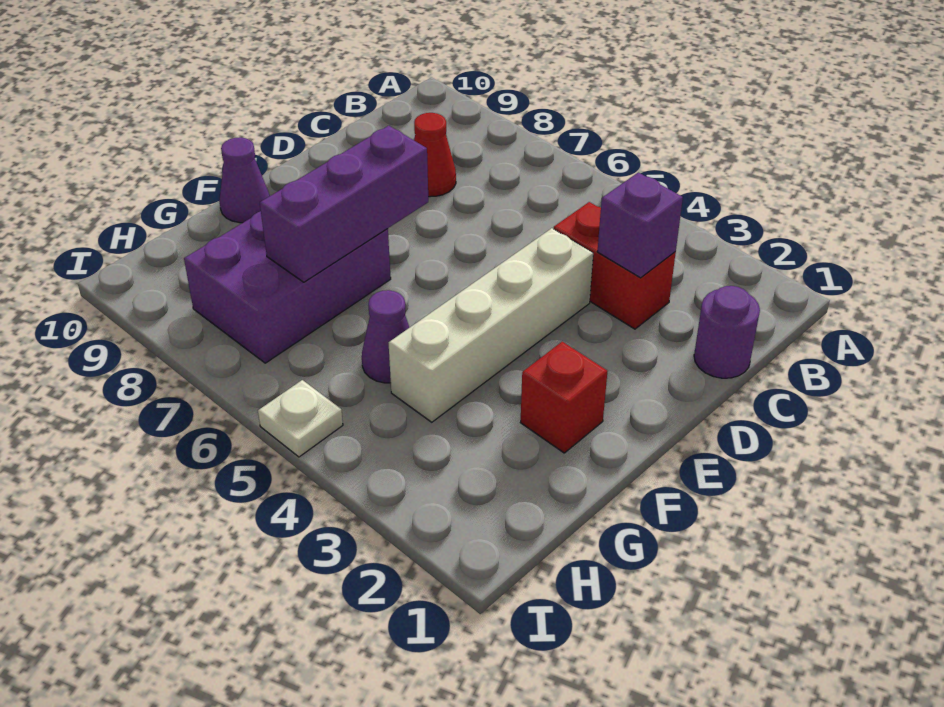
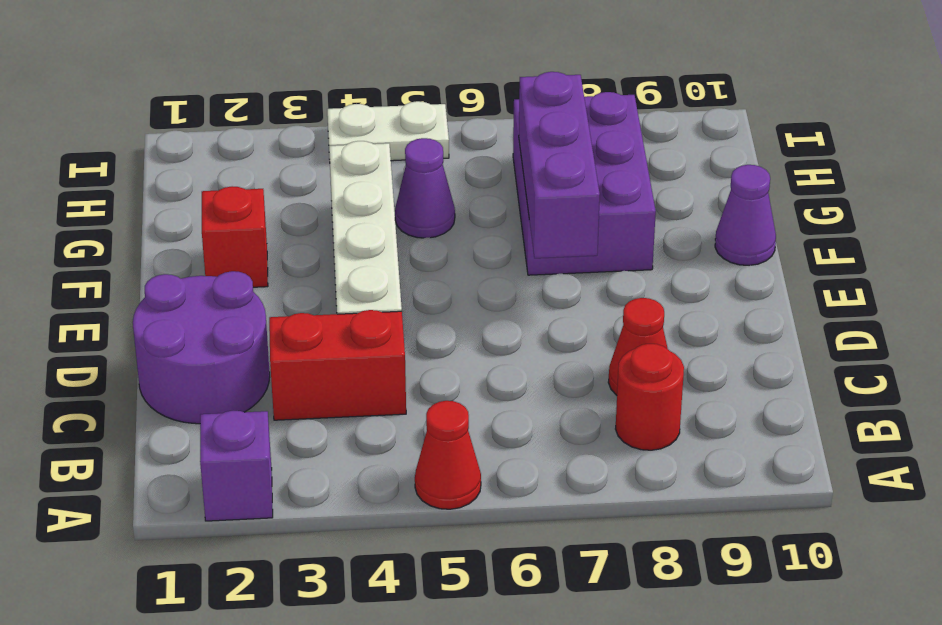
none -> red cone A5 level 1
none -> red round brick B8 level 1
purple round brick C1 level 1 -> purple round brick C1:D2 level 1
purple brick C3 level 2 -> purple brick A2 level 1
white plate I5 level 1 -> white plate I4:I5 level 1

